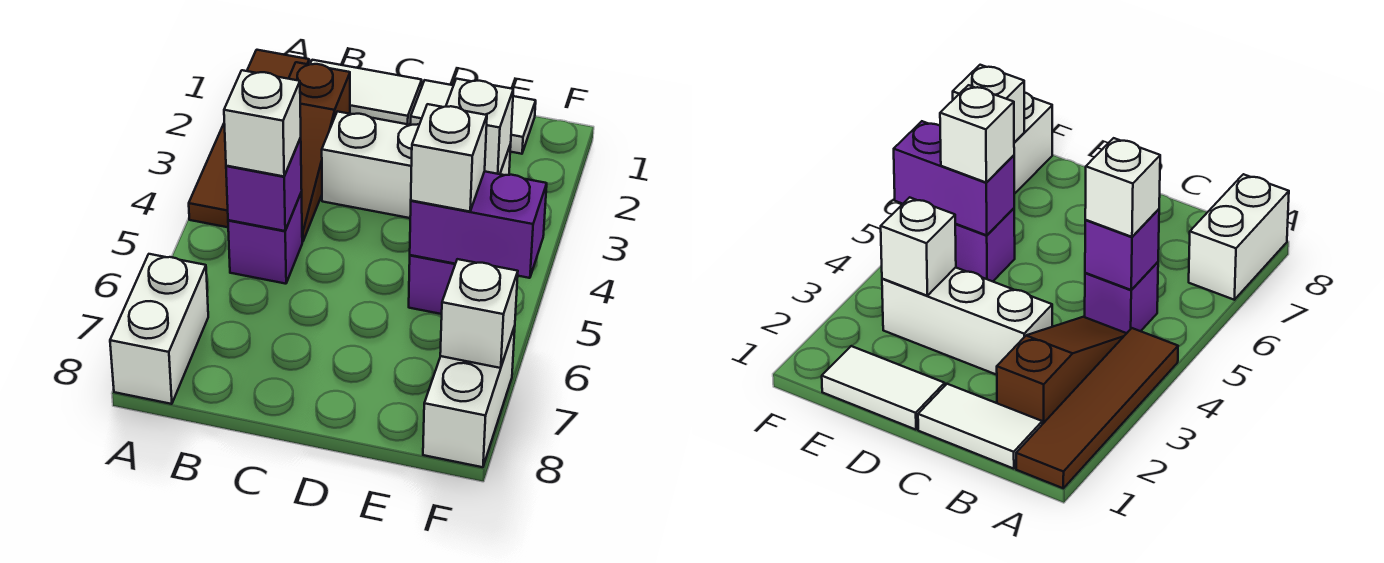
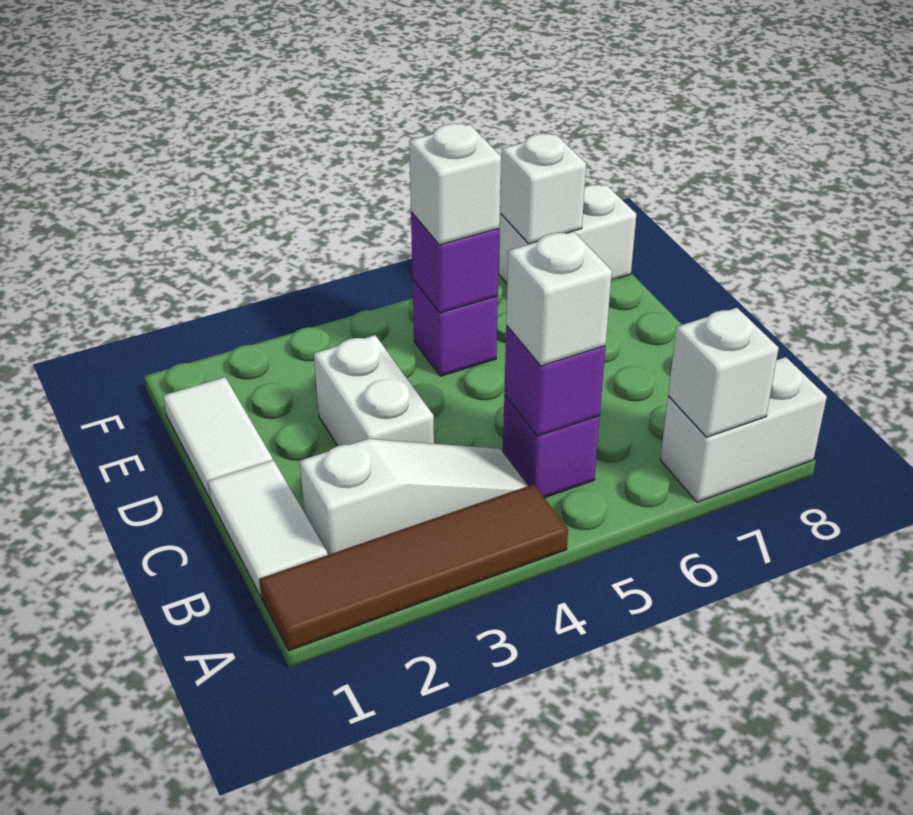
brown slope B2:B4 level 1 top 2 -> white slope B2:B4 level 1 top 2
white brick C3:E3 level 1 -> white brick C3:D3 level 1
white brick E3 level 2 -> white brick A7 level 2
purple brick E5:F5 level 2 -> purple brick E5 level 2

